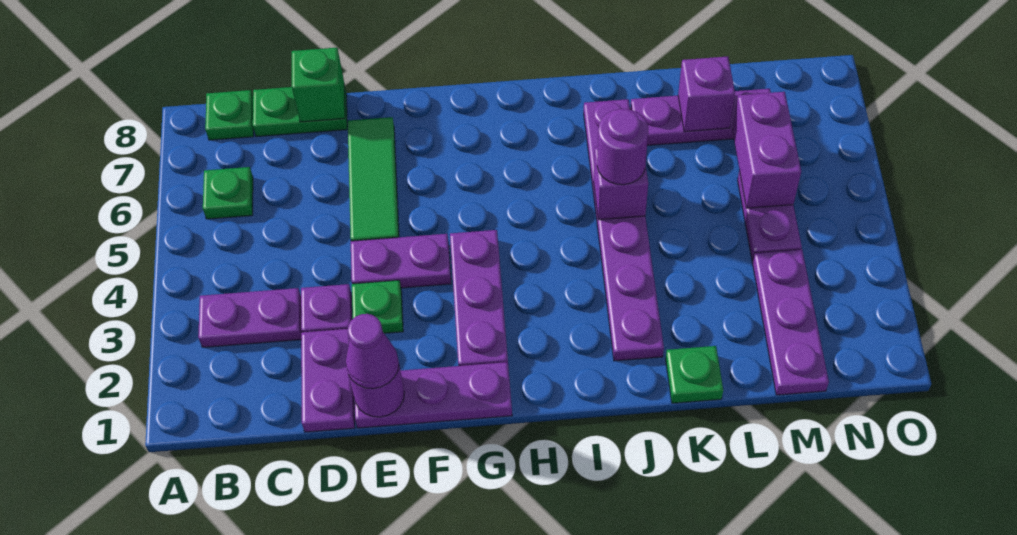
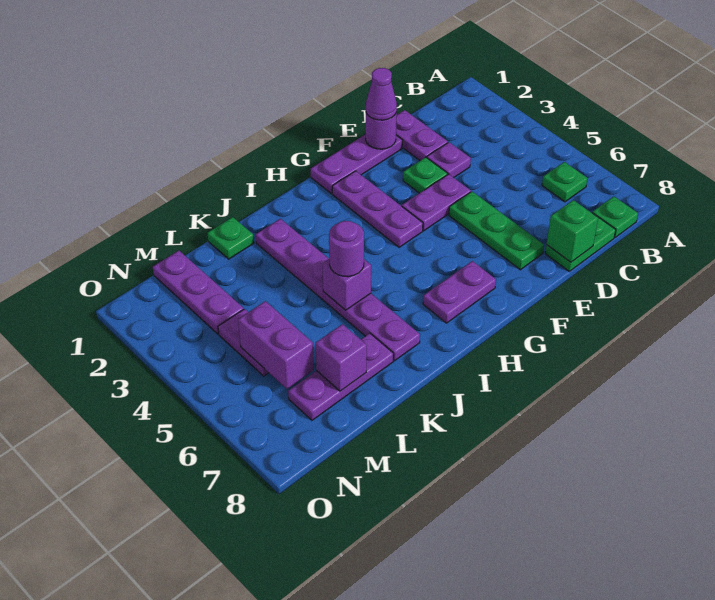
purple plate B3:C3 level 1 -> purple plate G7:H7 level 1
green tile E5:E7 level 1 -> green plate E5:E7 level 1

